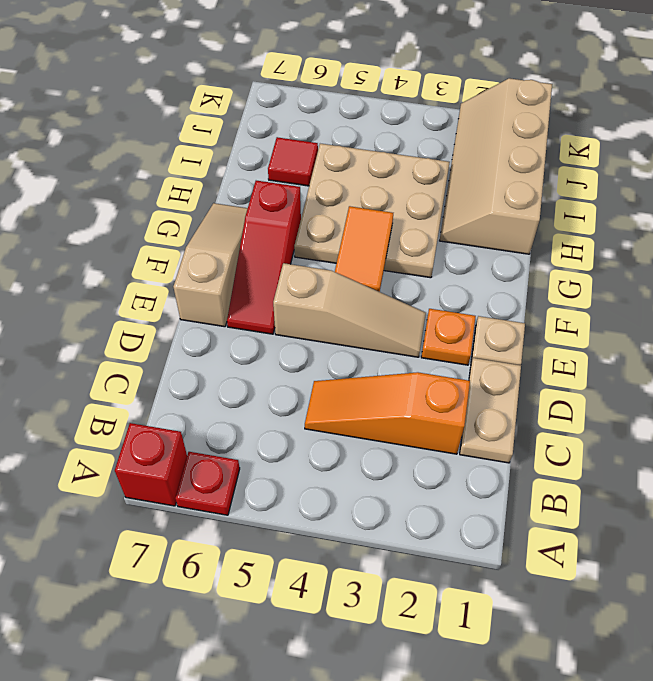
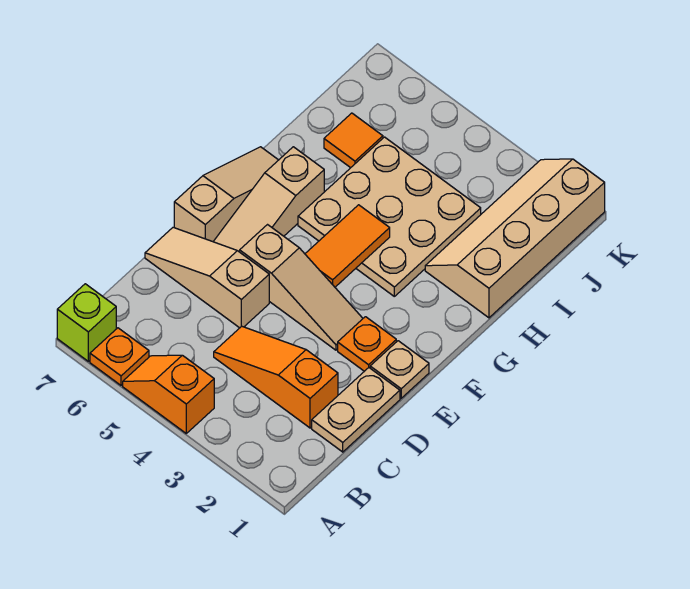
none -> orange slope A4:A5 level 1 top 4
red plate A6 level 1 -> orange plate A6 level 1
red brick A7 level 1 -> lime brick A7 level 1
none -> tan slope D5:D7 level 1 top 5
red slope E6:G6 level 1 top G -> tan slope E6:G6 level 1 top G
red tile I6 level 1 -> orange tile I6 level 1

